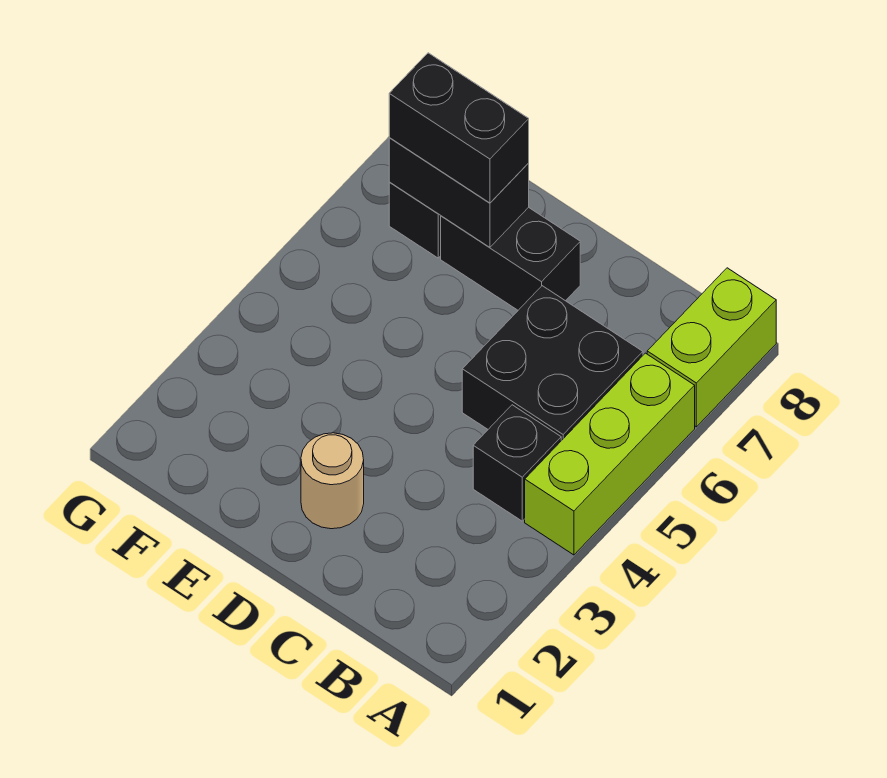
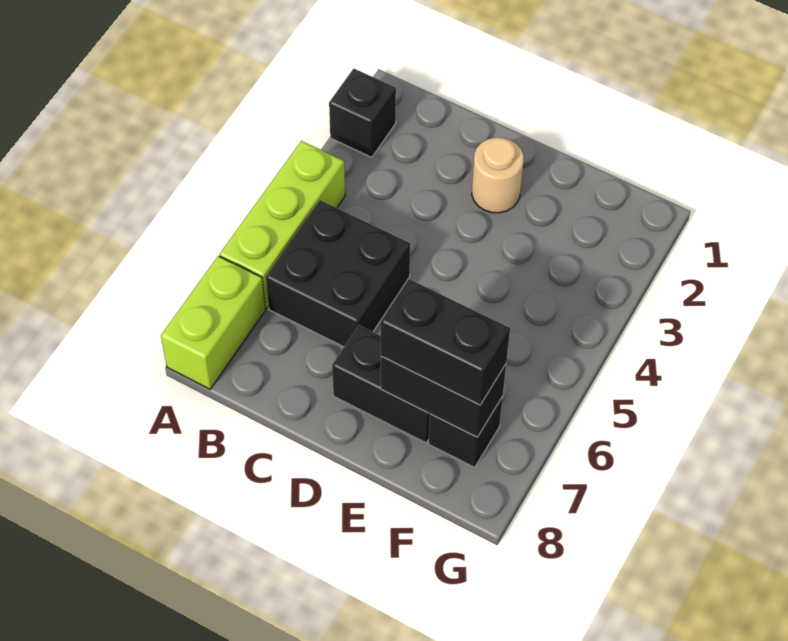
black brick B4 level 1 -> black brick A2 level 1

